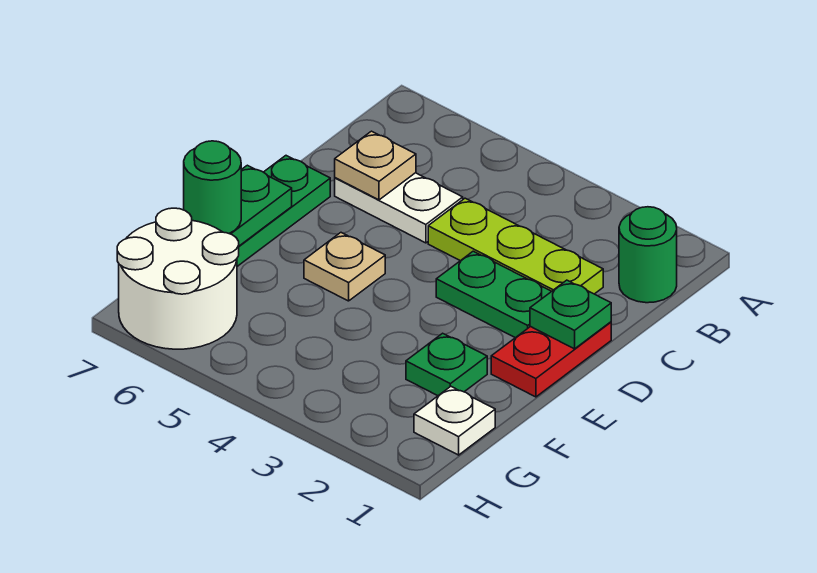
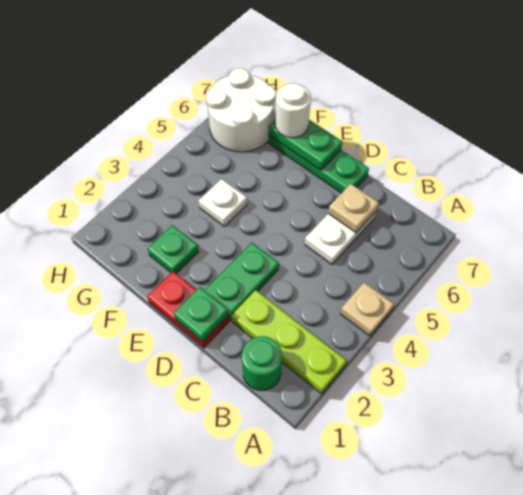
lime plate C2:C4 level 1 -> lime plate A2:C2 level 1
tan plate E5 level 1 -> tan plate A4 level 1
green round brick F7 level 3 -> white round brick F7 level 3
white plate G1 level 1 -> white plate F4 level 1

